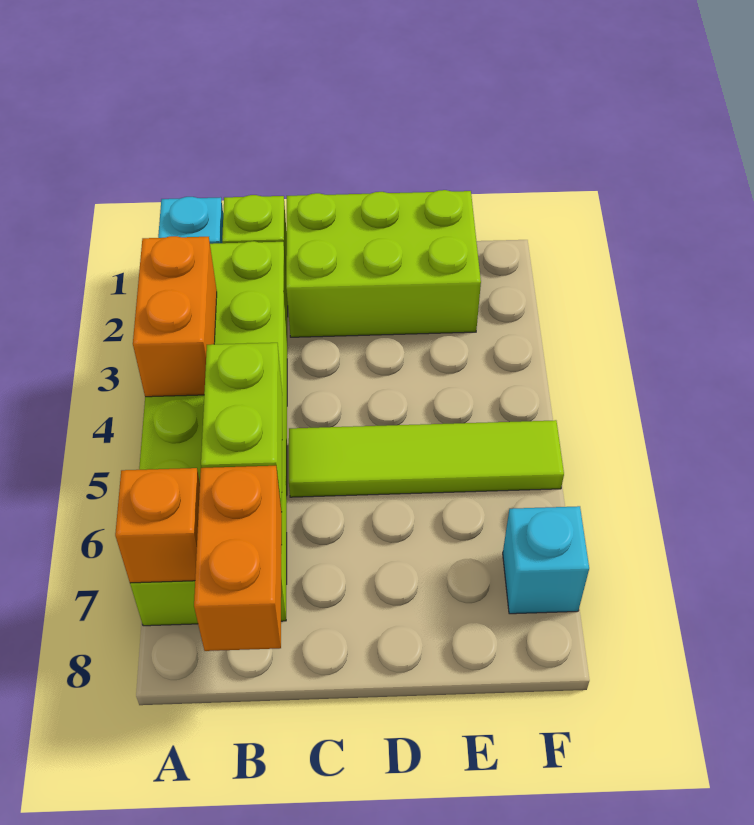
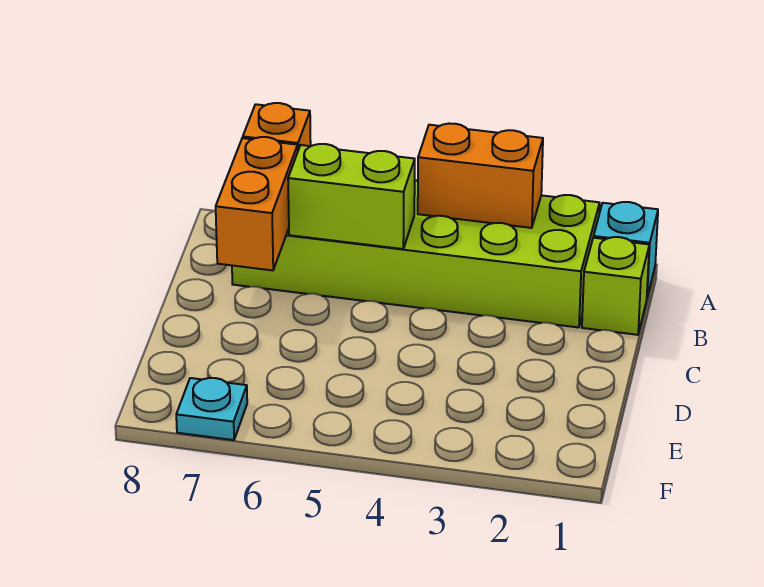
orange brick B7:B8 level 2 -> orange brick B7:C7 level 2
lime brick C1:E2 level 1 -> none
lime tile C5:F5 level 1 -> none
cyan brick F7 level 1 -> cyan plate F7 level 1

